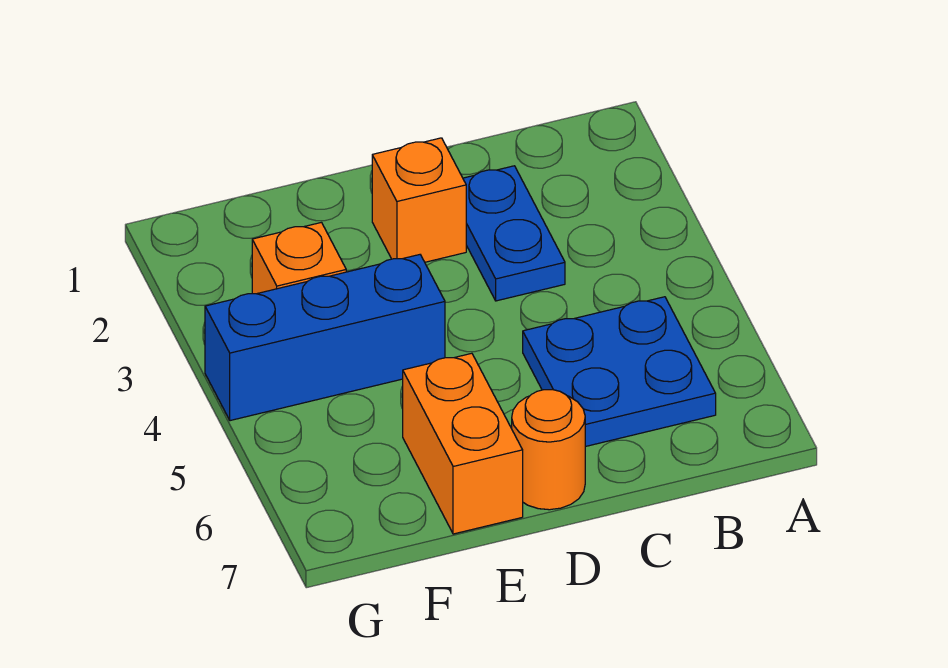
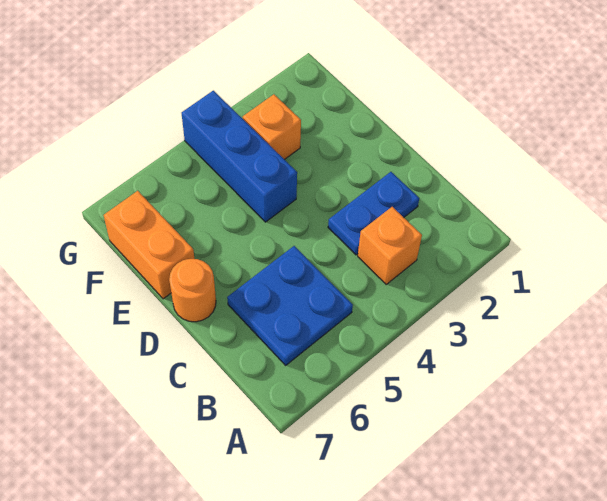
orange brick D2 level 1 -> orange brick B3 level 1
orange brick E6:E7 level 1 -> orange brick E7:F7 level 1

